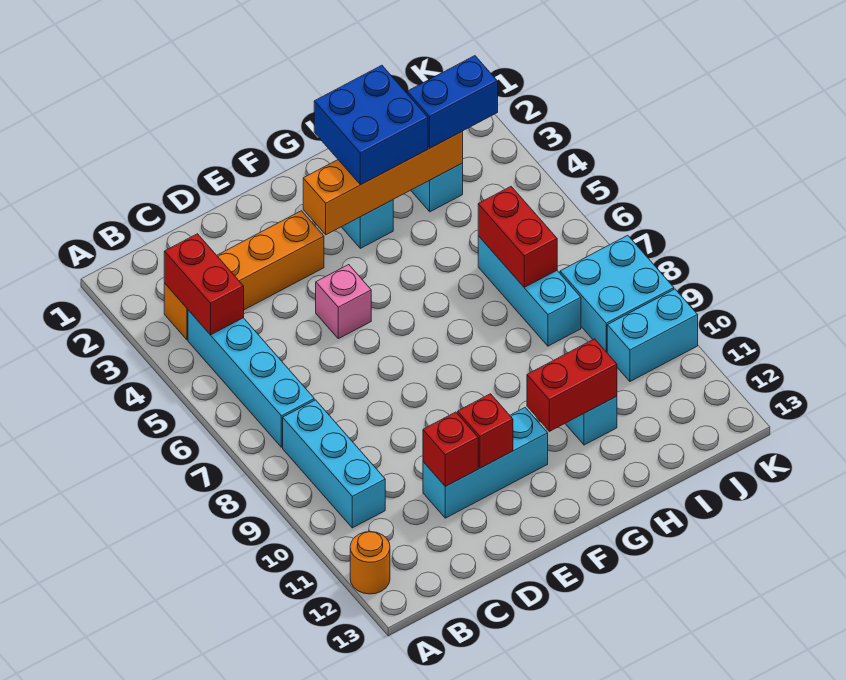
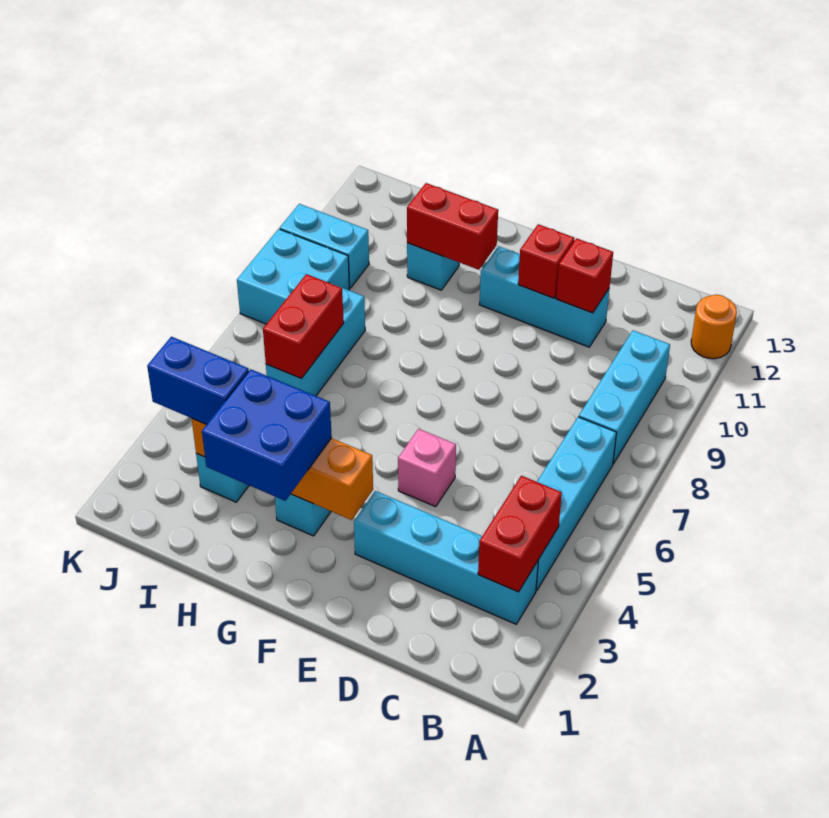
orange brick B3:E3 level 1 -> cyan brick B3:E3 level 1

